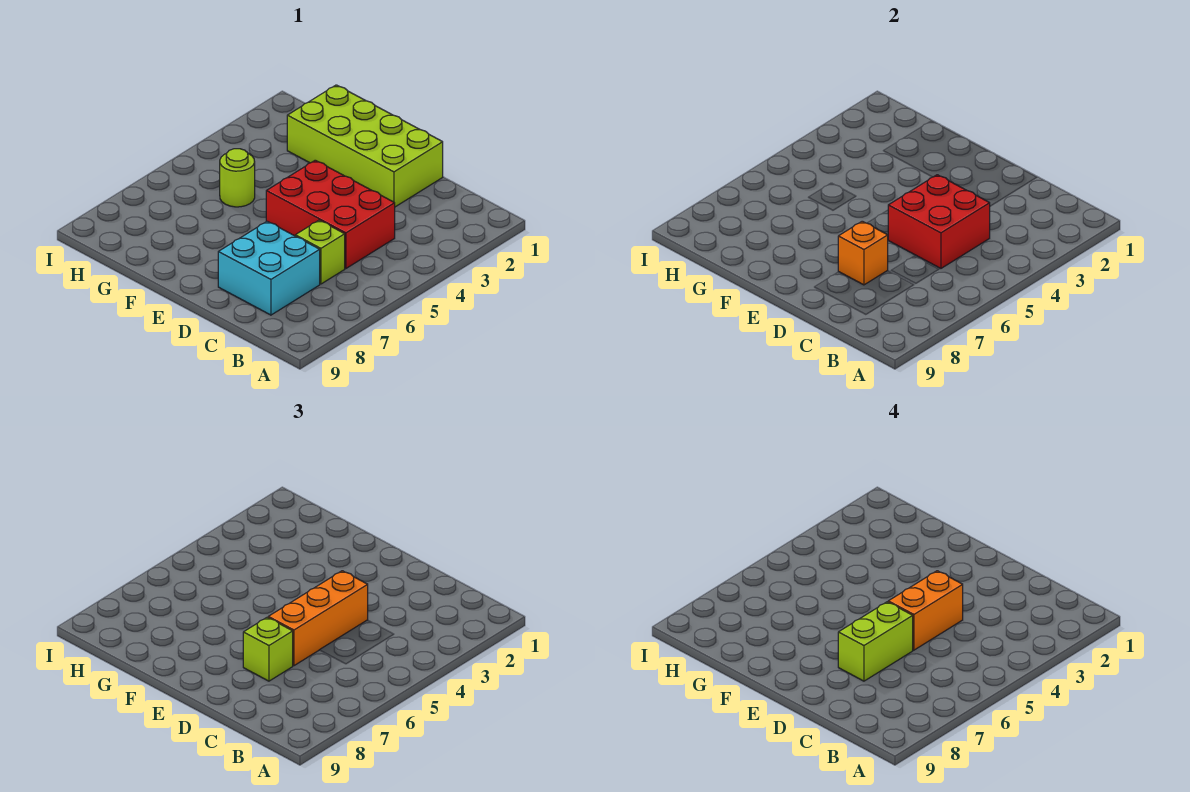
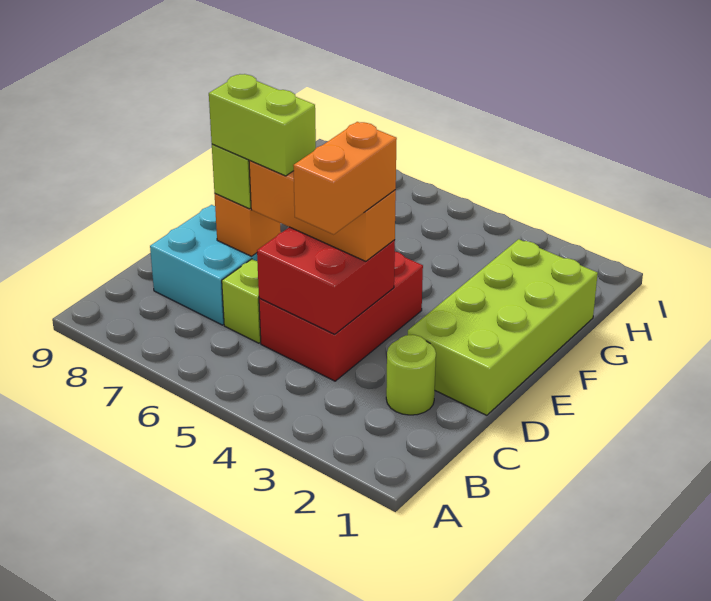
orange brick D4:D5 level 4 -> orange brick C4:D4 level 4
lime round brick G5 level 1 -> lime round brick C2 level 1

